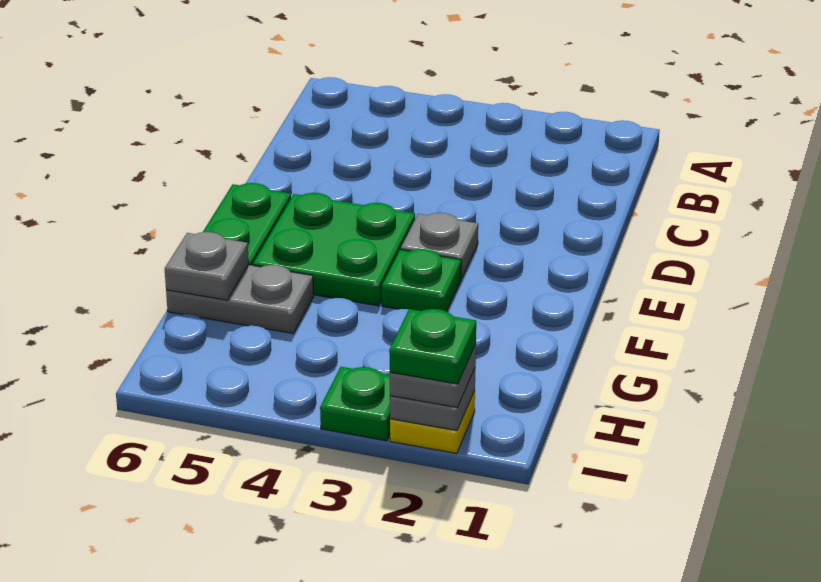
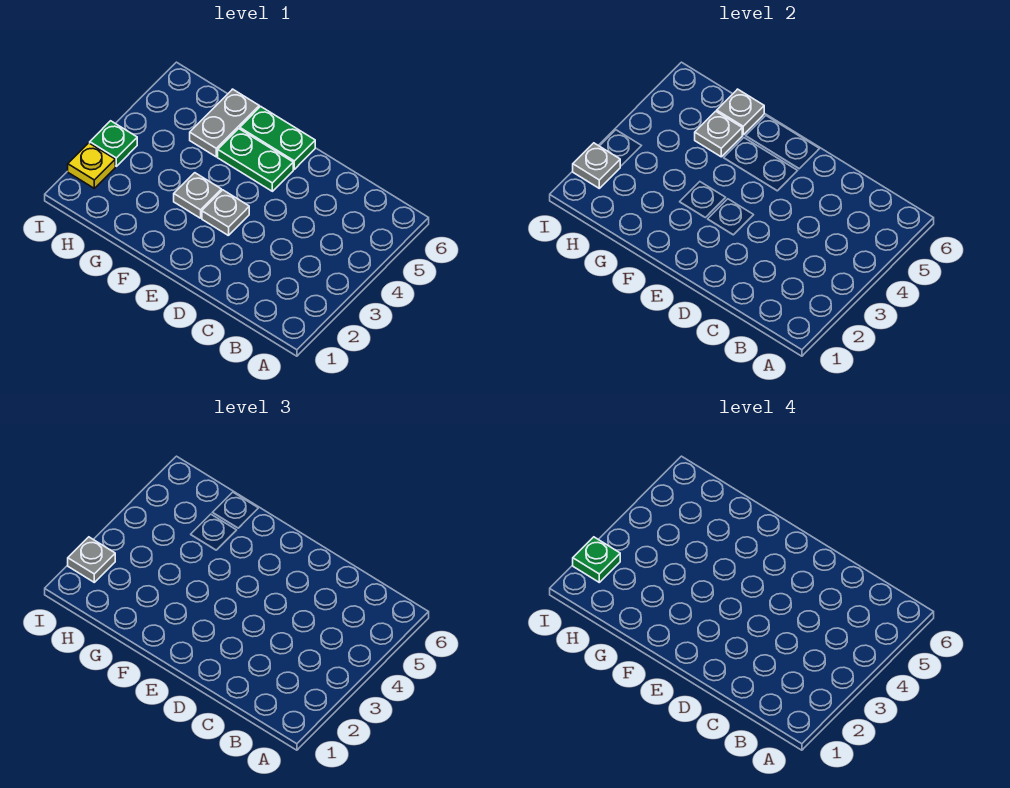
green plate E4:F5 level 1 -> green plate E5:F5 level 1
green plate F3 level 1 -> grey plate F3 level 1
none -> grey plate G5 level 2

